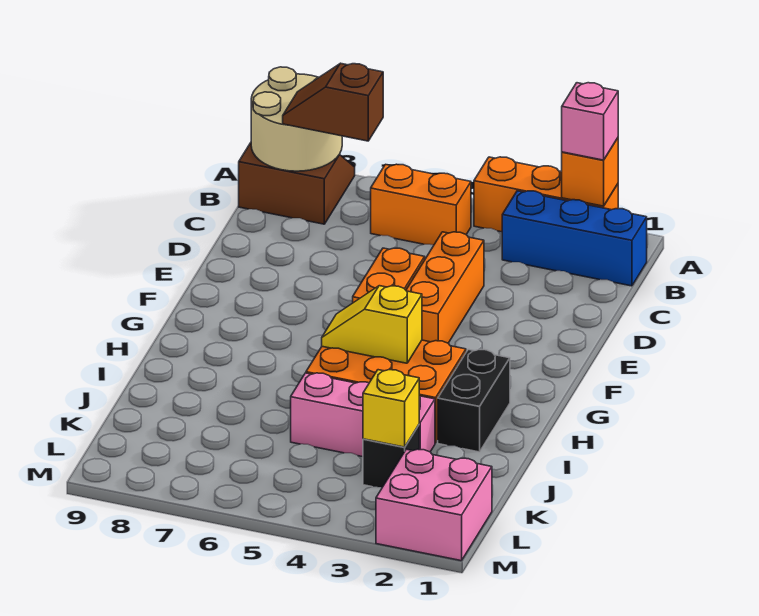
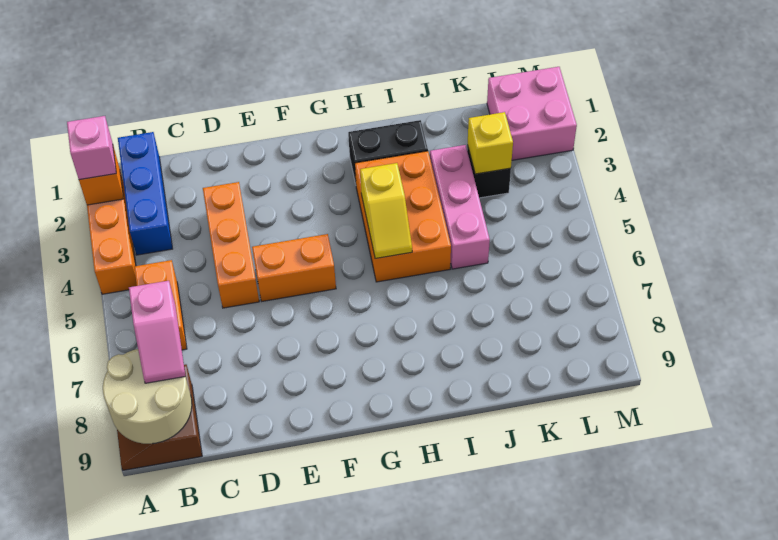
brown slope B7:B8 level 3 top 7 -> pink slope B7:B8 level 3 top 7
orange brick D4:F4 level 1 -> orange brick D3:D5 level 1

